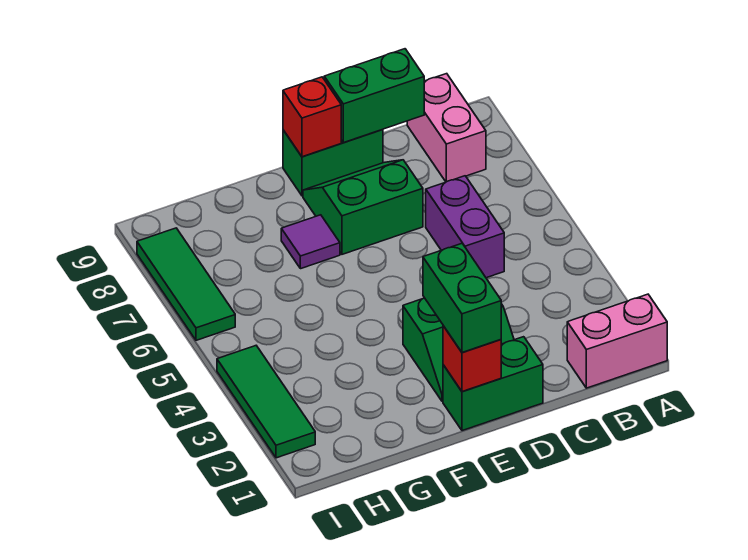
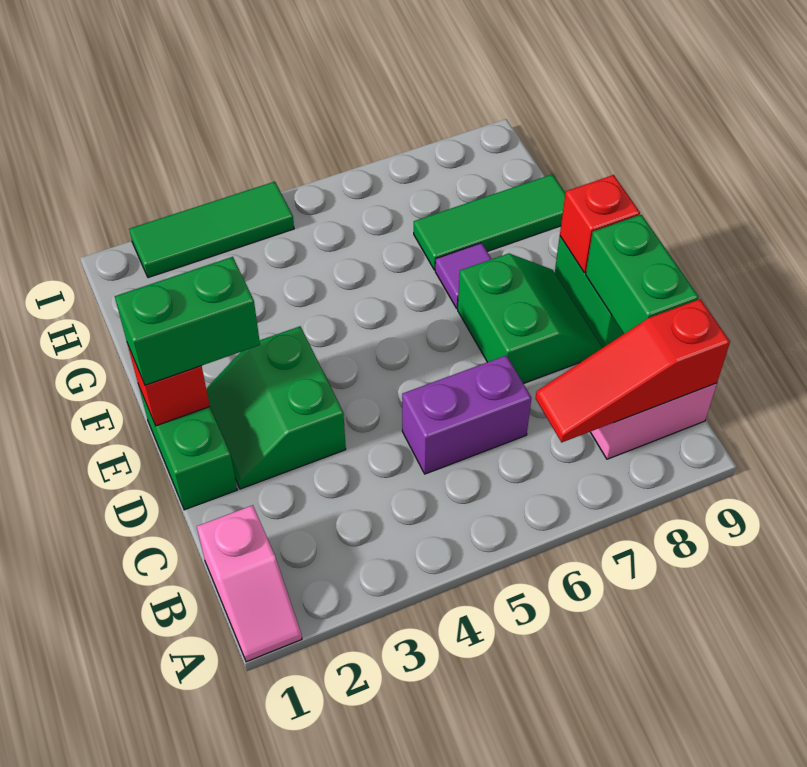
pink brick A1:B1 level 1 -> pink slope A1:B1 level 1 top B
none -> red slope B7:B9 level 2 top 9
green tile I6:I8 level 1 -> green tile G7:G9 level 1

